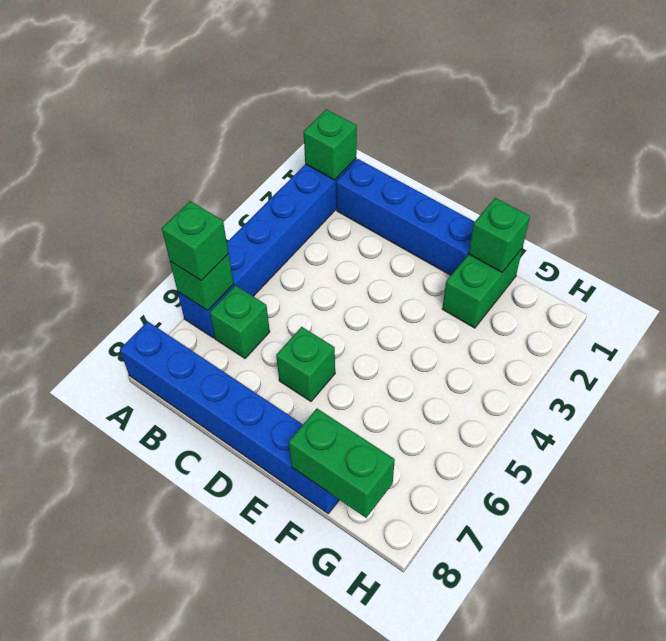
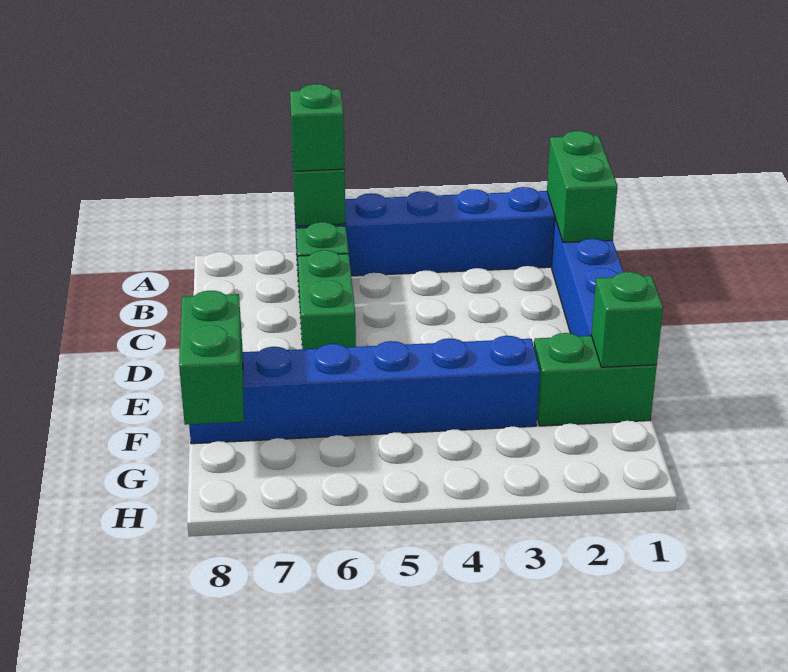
green brick A1 level 2 -> green brick A1:B1 level 2
blue brick A8:F8 level 1 -> blue brick F3:F8 level 1
green brick D6 level 1 -> green brick C6:D6 level 1

